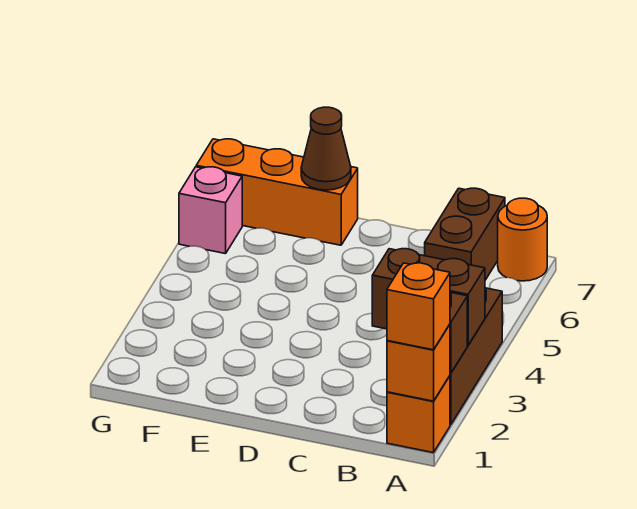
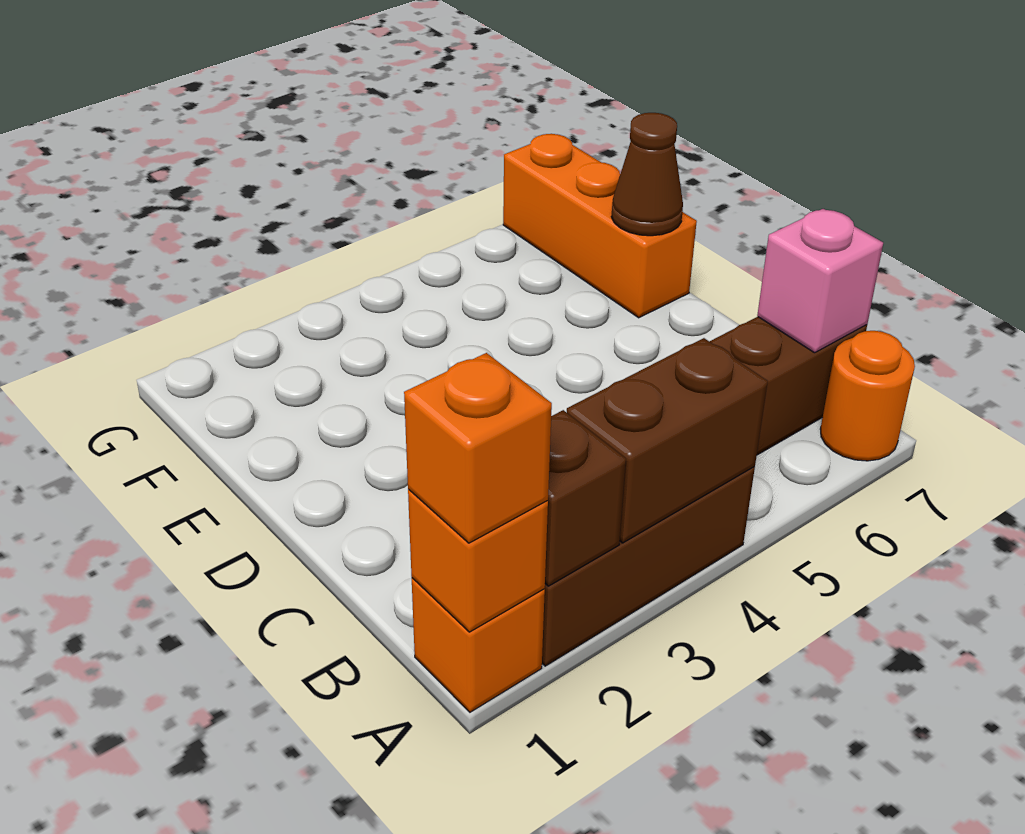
brown brick A3:B3 level 2 -> brown brick A3:A4 level 2
pink brick G6 level 1 -> pink brick B7 level 2

